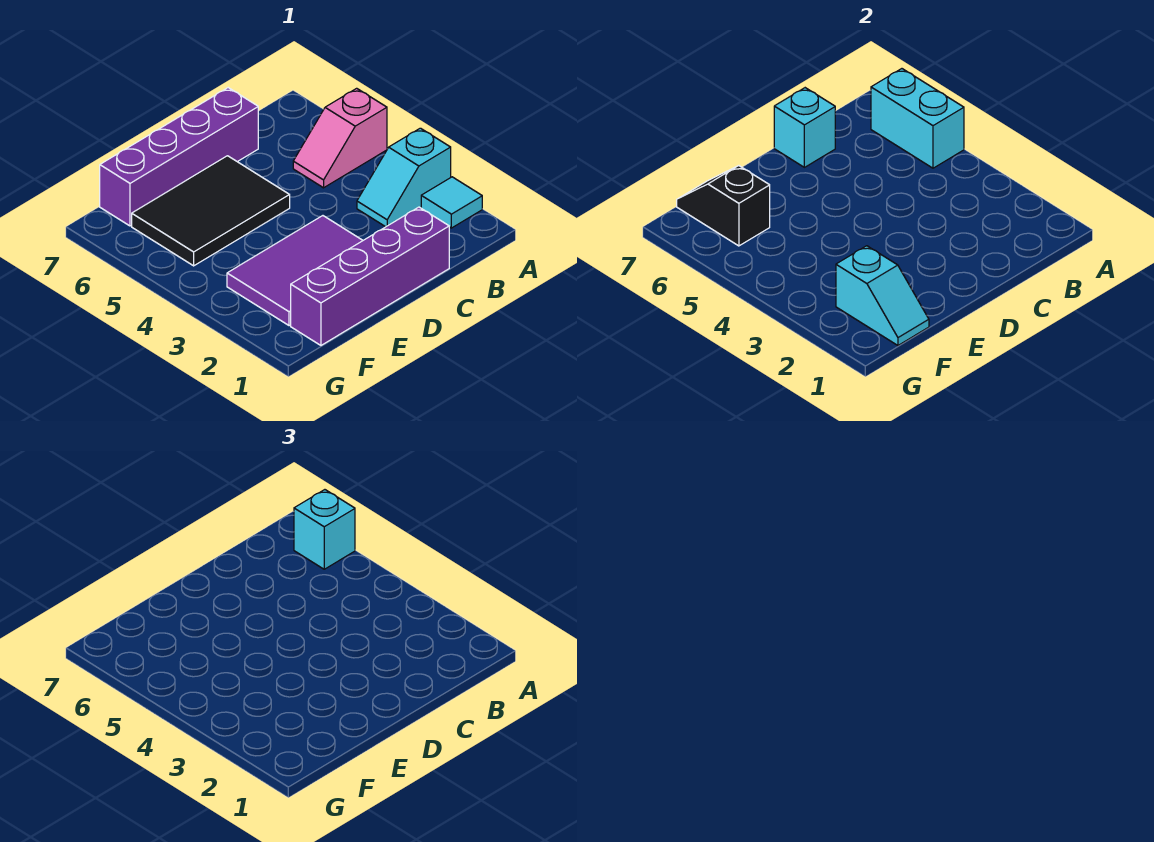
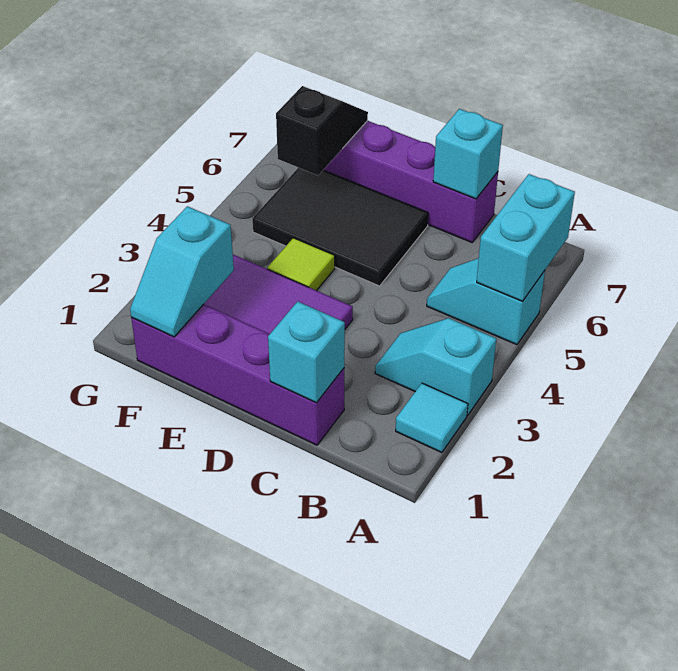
pink slope A5:B5 level 1 top A -> cyan slope A5:B5 level 1 top A
cyan brick A6 level 3 -> cyan brick C1 level 2
none -> lime tile E4 level 1

